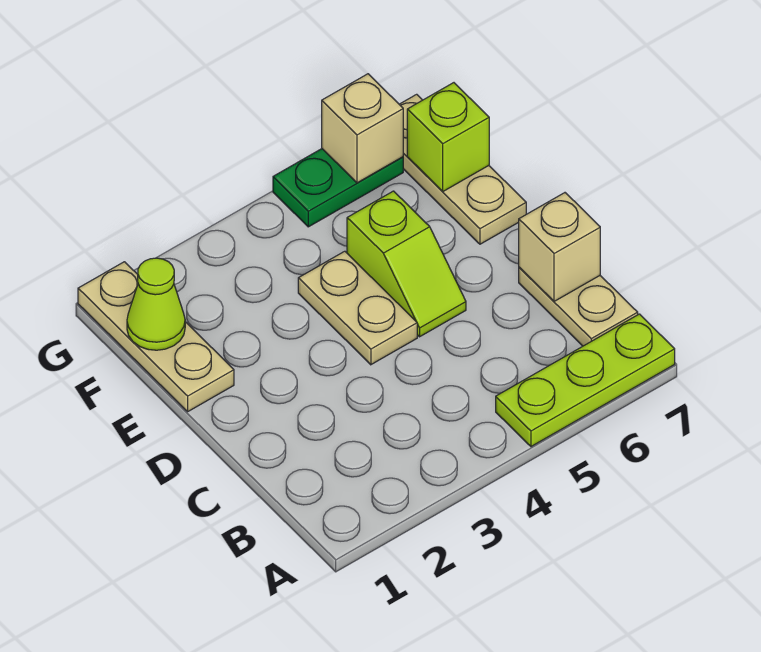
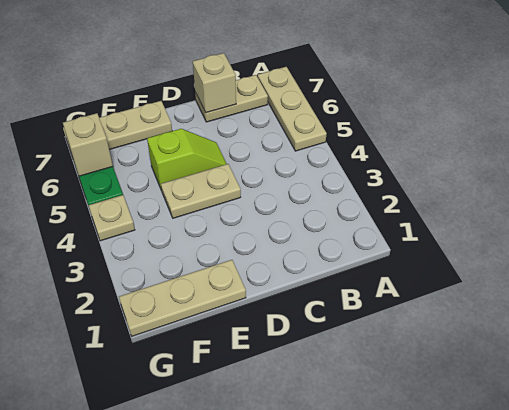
lime plate A5:A7 level 1 -> tan plate A5:A7 level 1
lime cone F1 level 2 -> none
lime brick F7 level 2 -> none
none -> tan plate G4 level 1

